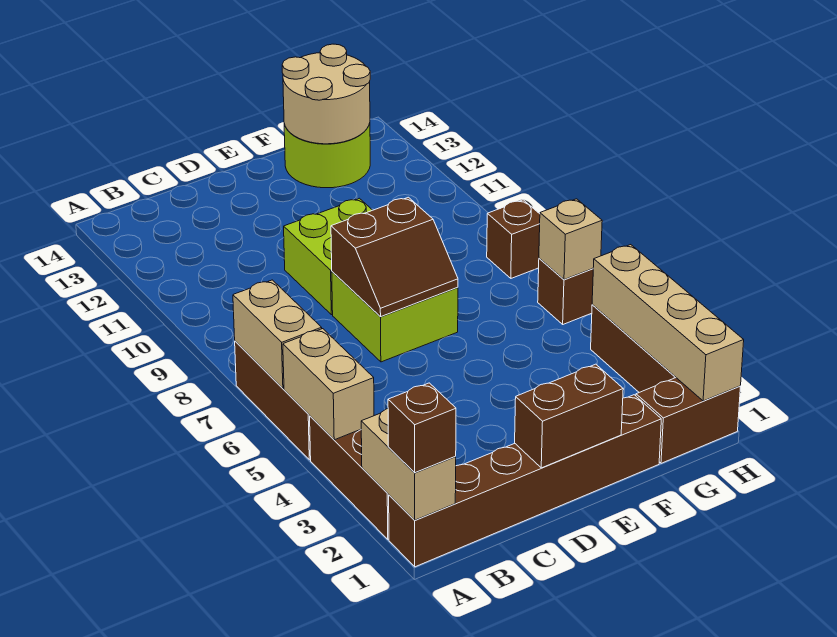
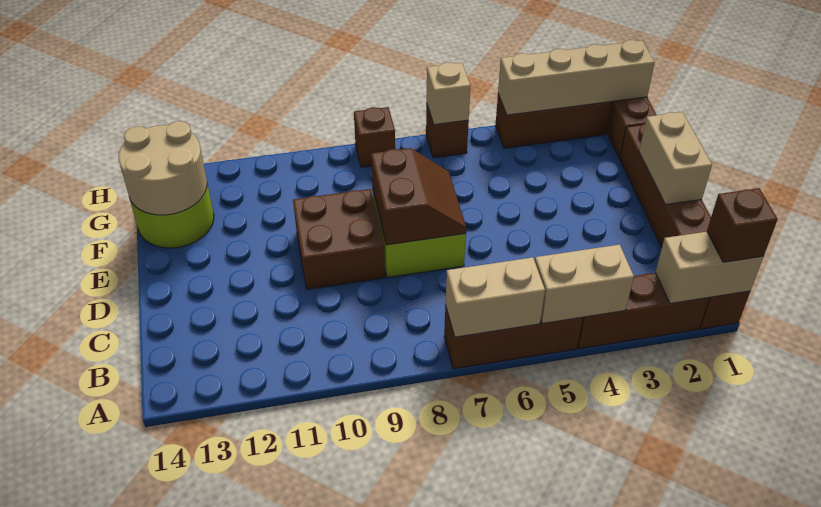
brown brick D1:E1 level 2 -> tan brick D1:E1 level 2
lime brick D9:E10 level 1 -> brown brick D9:E10 level 1

